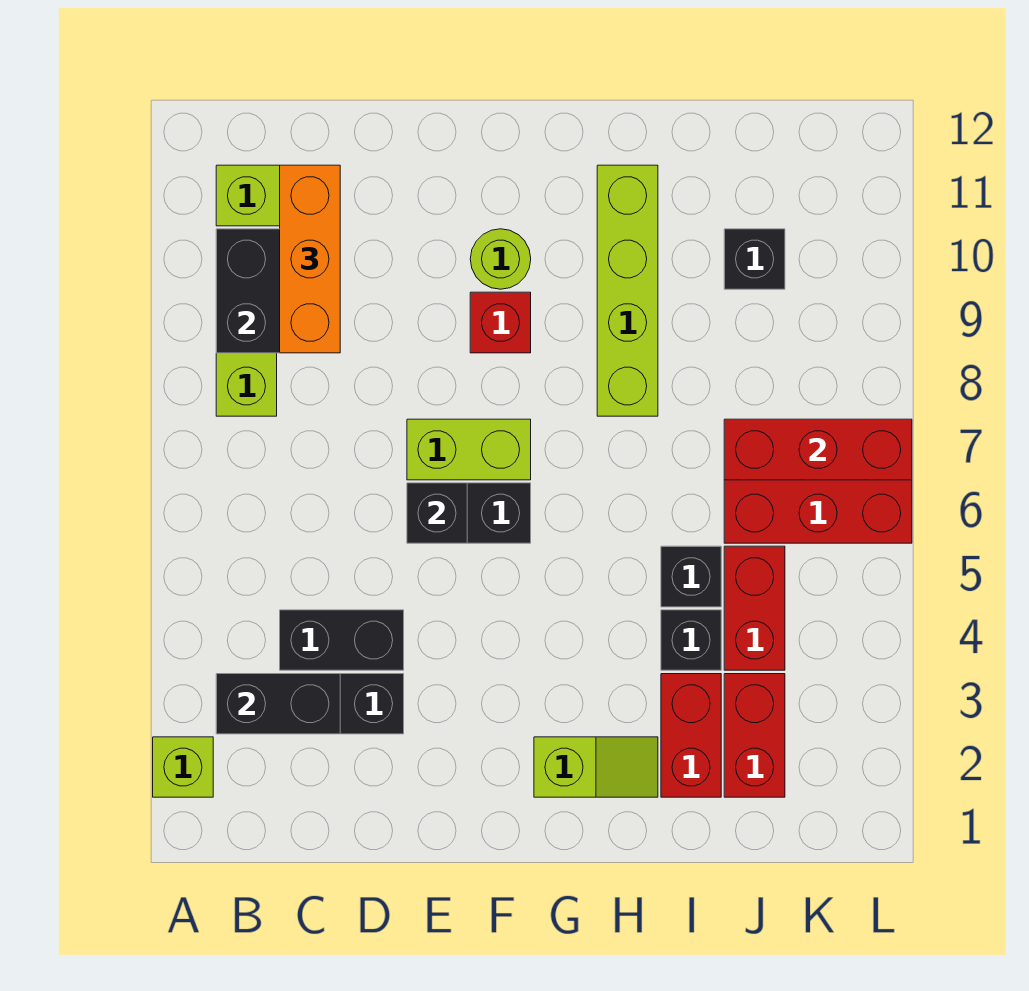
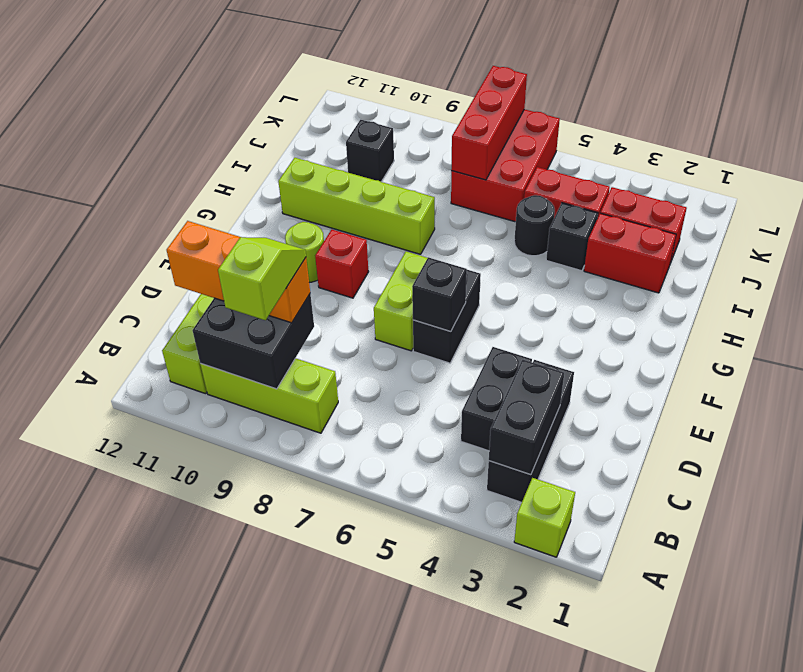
lime slope G2:H2 level 1 top G -> lime slope B9:C9 level 4 top B
black brick I5 level 1 -> black round brick I5 level 1

